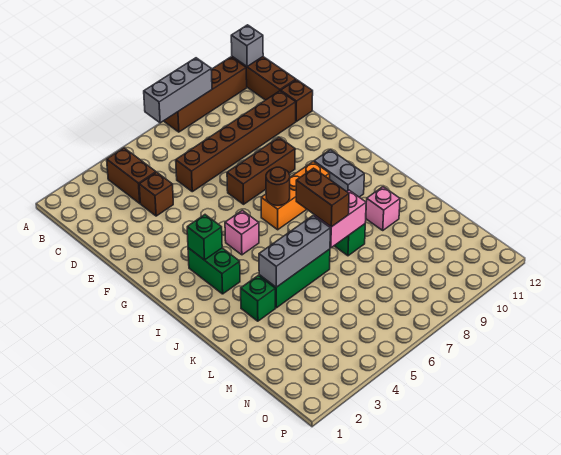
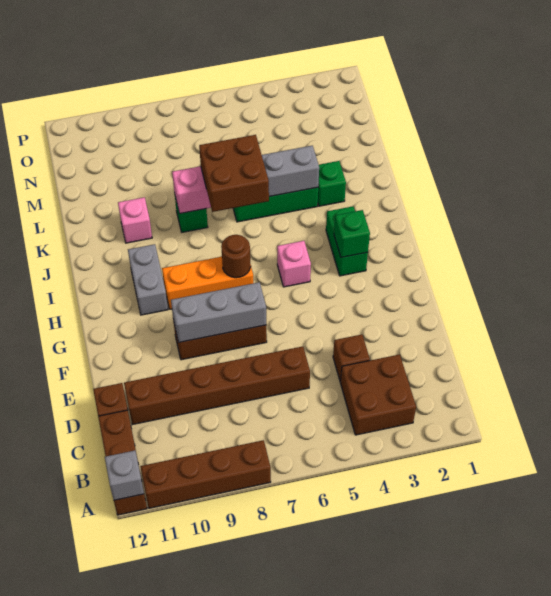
grey brick A7:A9 level 2 -> grey brick F7:F9 level 2
brown brick B4:C4 level 1 -> brown brick B3:C4 level 1
brown brick J7:K7 level 3 -> brown brick J6:K7 level 3

